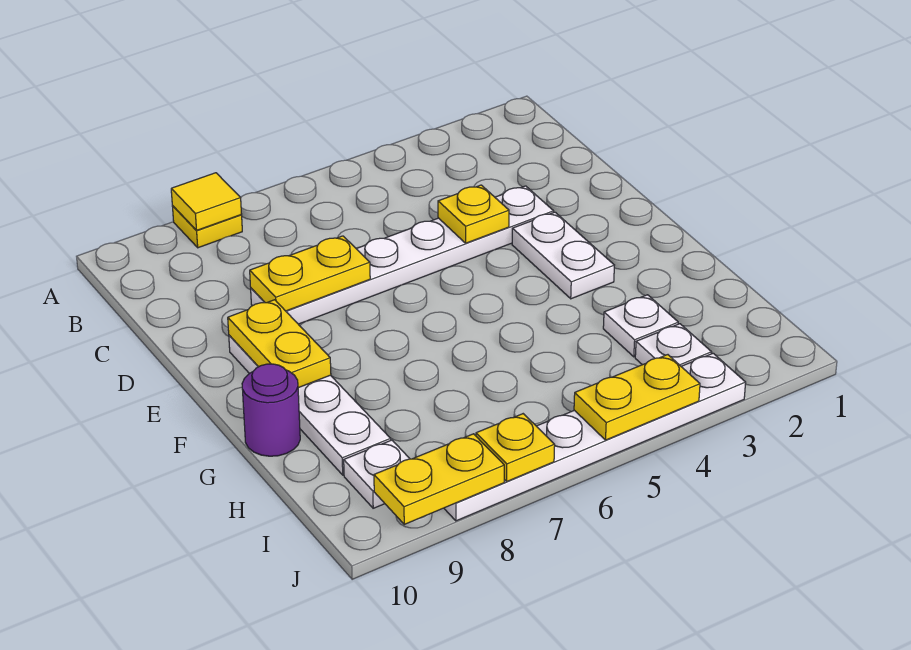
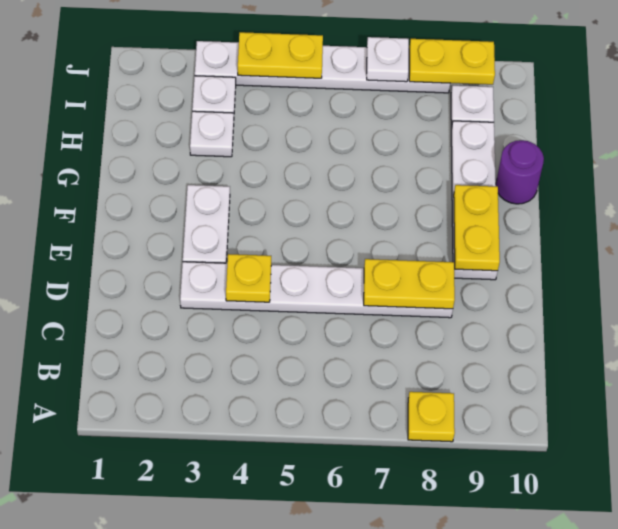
yellow tile A8 level 2 -> none
yellow plate J7 level 2 -> white plate J7 level 2

